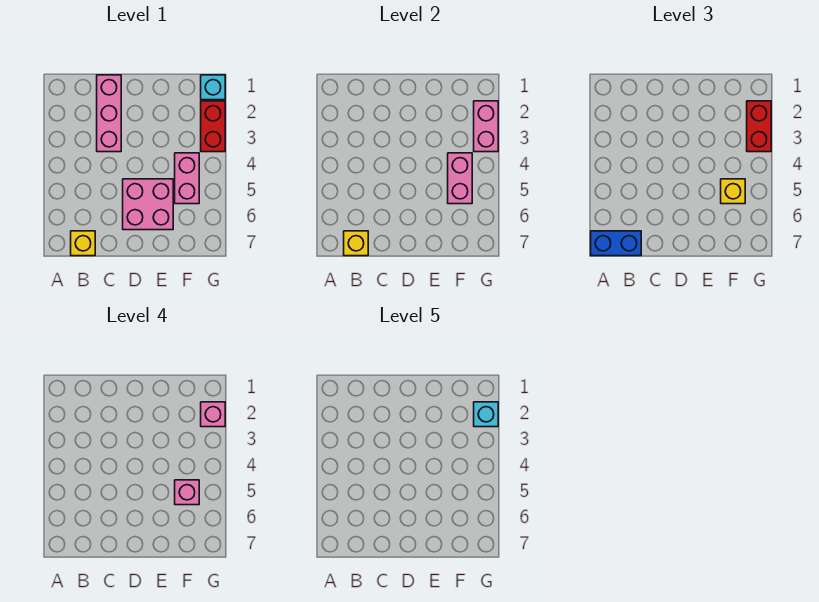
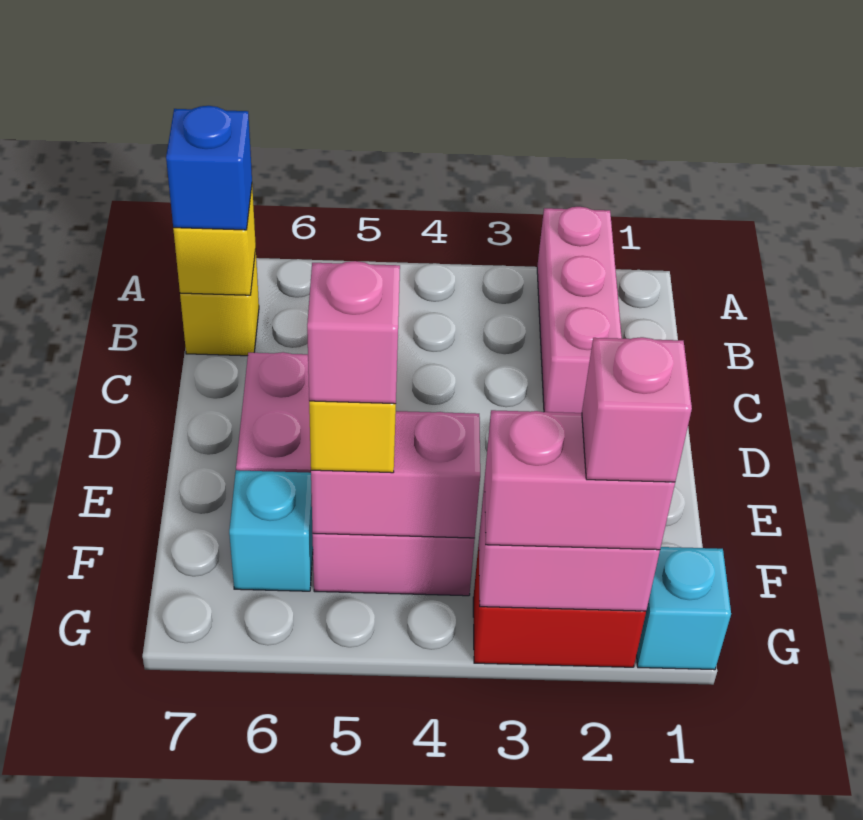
blue brick A7:B7 level 3 -> blue brick B7 level 3
pink brick C1:C3 level 1 -> pink brick A2:C2 level 1
red brick G2:G3 level 3 -> pink brick G2:G3 level 3
cyan brick G2 level 5 -> cyan brick F6 level 1

